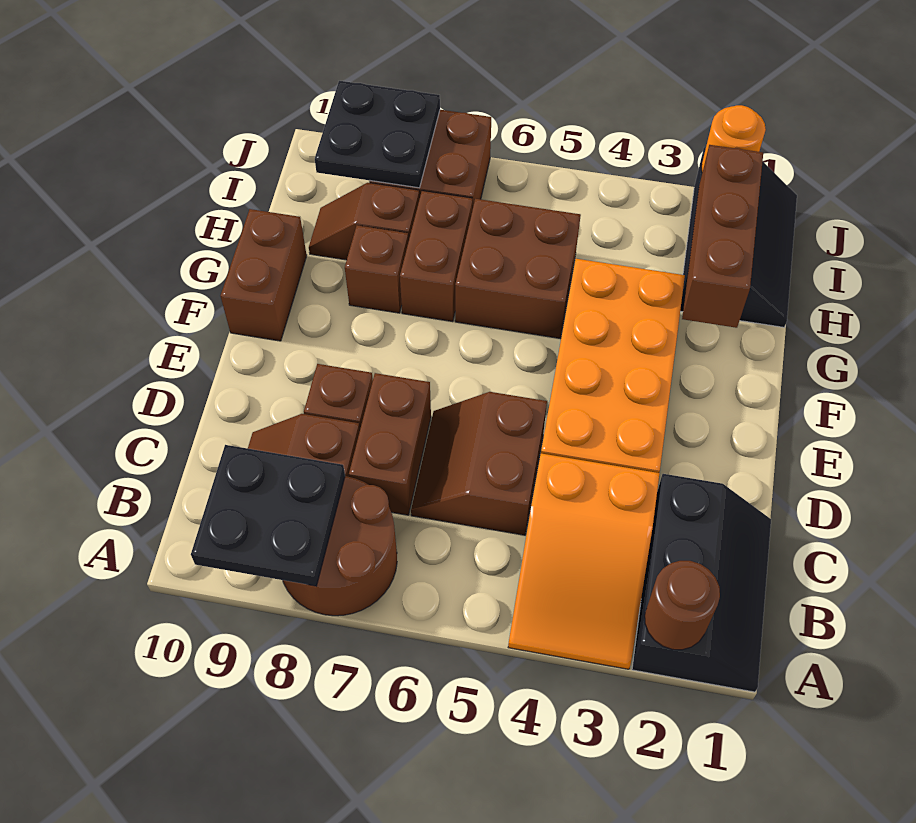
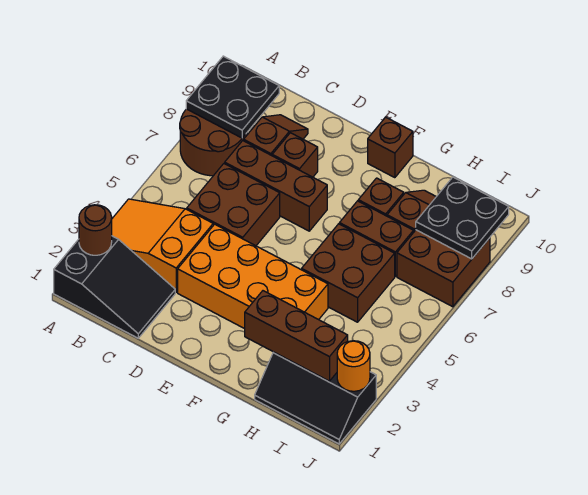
black slope A1:C2 level 1 top 2 -> black slope A1:C2 level 1 top A
brown slope C5:D6 level 1 top 5 -> brown brick C5:D6 level 1
brown brick C7:D7 level 1 -> brown brick C7:E7 level 1
brown brick F10:G10 level 1 -> brown brick F10 level 1

